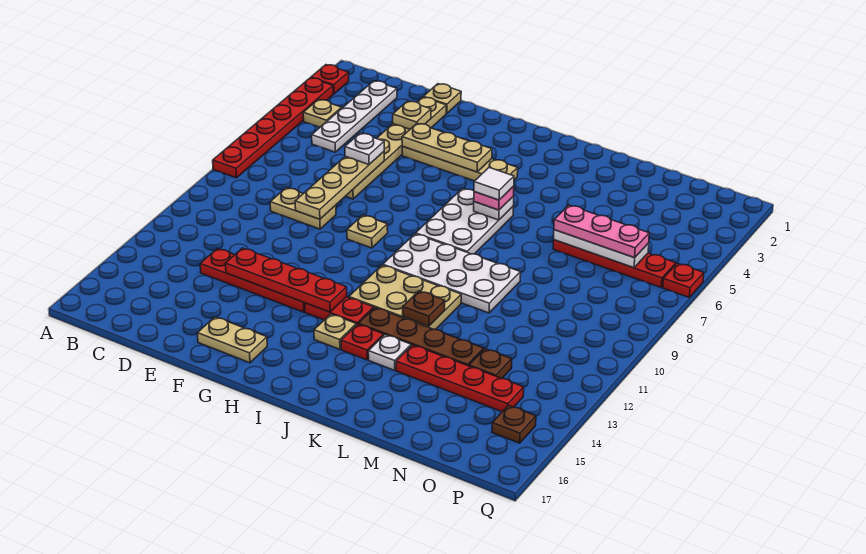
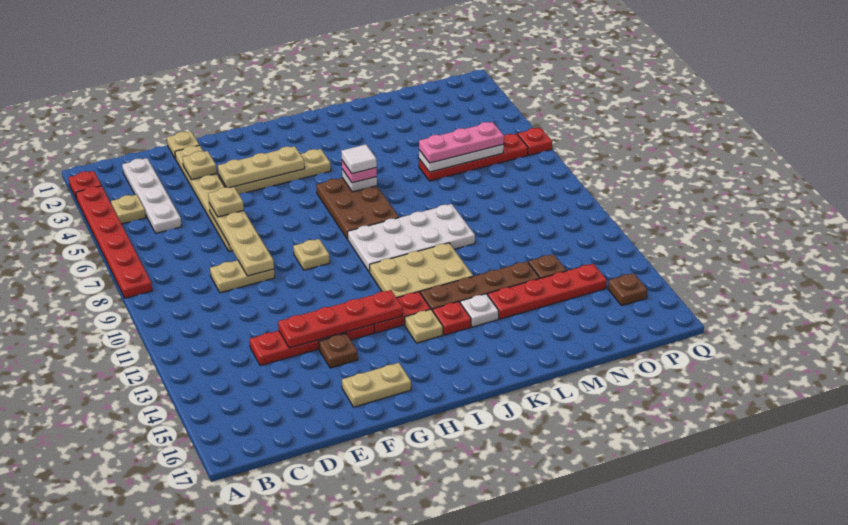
white plate E6 level 3 -> tan plate E6 level 3
white plate I6:J8 level 1 -> brown plate I6:J8 level 1
brown plate K12 level 2 -> brown plate F14 level 1

